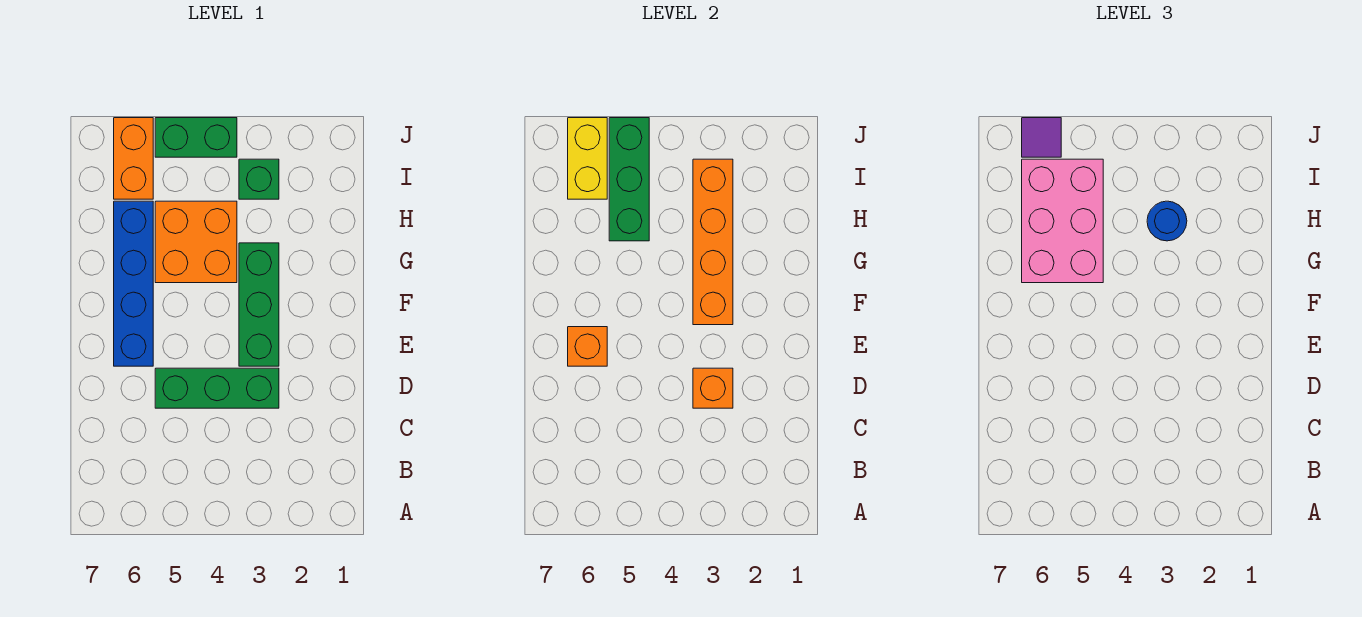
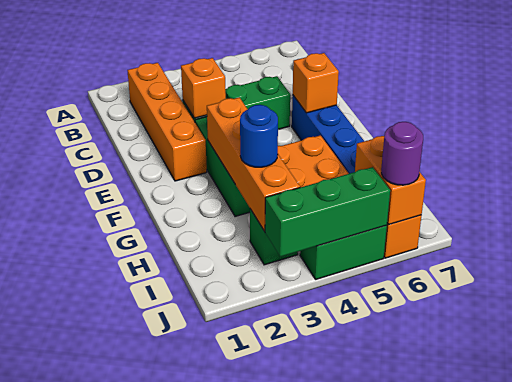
none -> orange brick B2:E2 level 1
pink brick G5:I6 level 3 -> none
green brick H5:J5 level 2 -> green brick J3:J5 level 2
yellow brick I6:J6 level 2 -> orange brick I6:J6 level 2
purple tile J6 level 3 -> purple round brick J6 level 3

